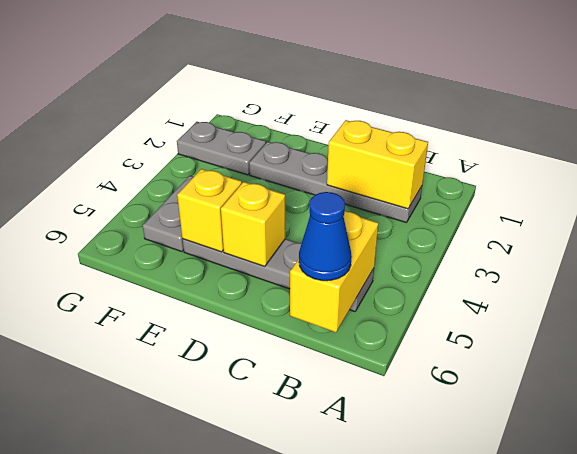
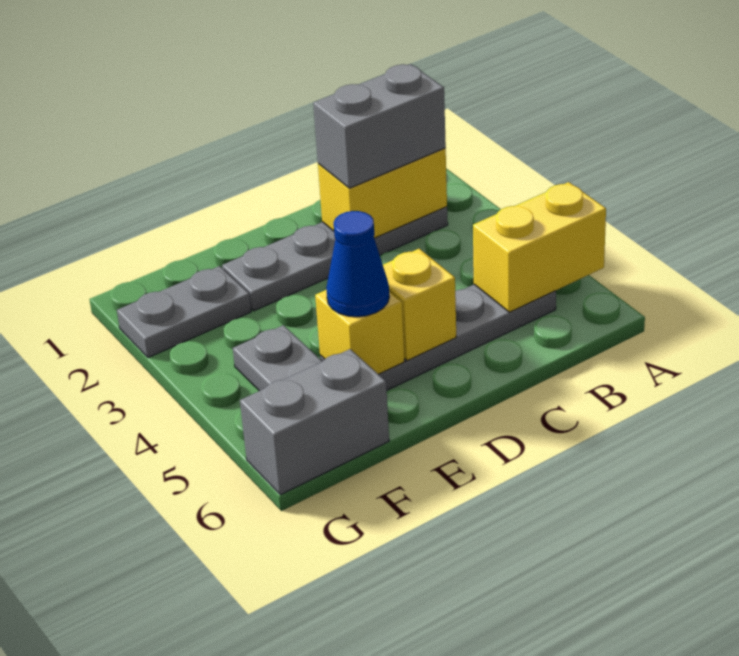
none -> grey brick B2:C2 level 3
yellow brick B5:B6 level 2 -> yellow brick A5:B5 level 2
blue cone B6 level 3 -> blue cone E5 level 3
none -> grey brick F6:G6 level 1

